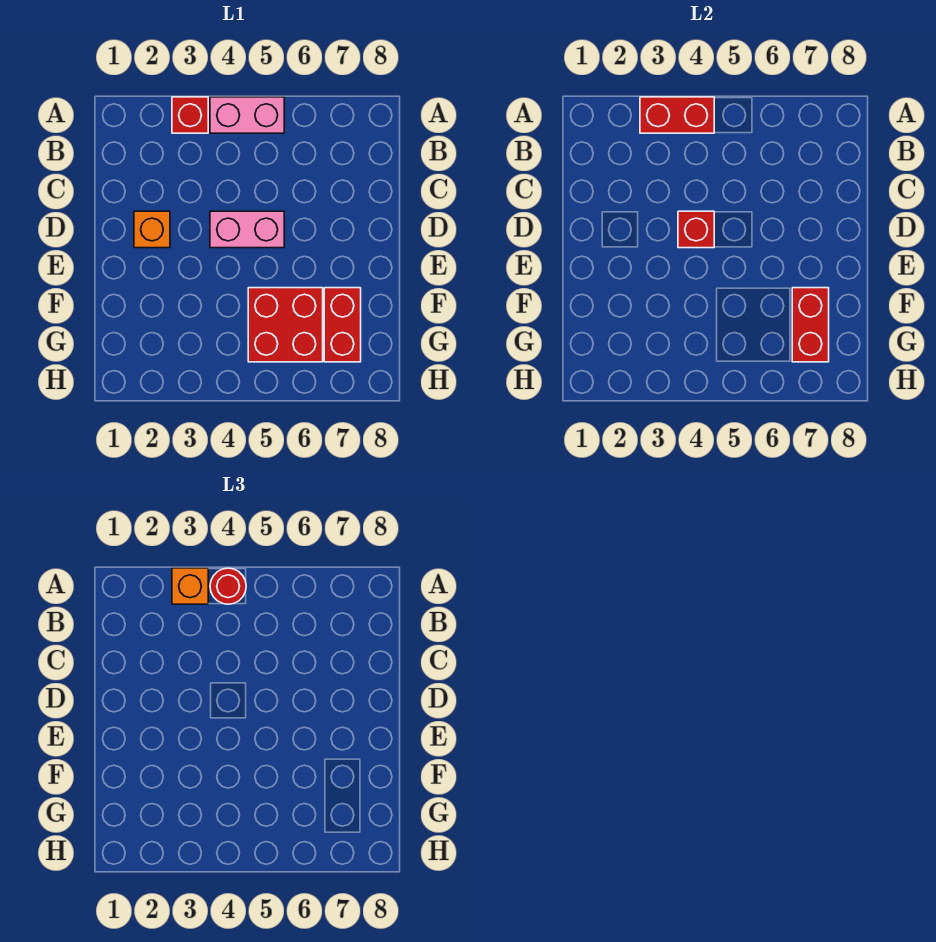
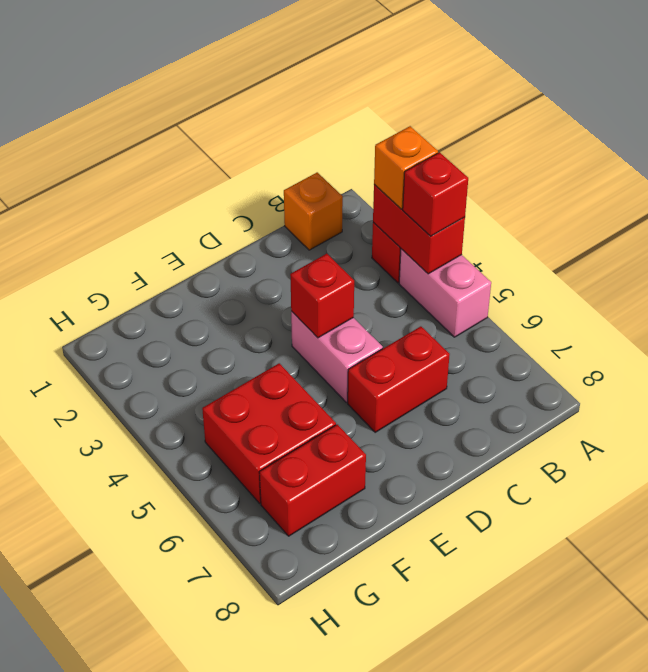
red round brick A4 level 3 -> red brick A4 level 3
orange brick D2 level 1 -> orange brick B1 level 1
red brick F7:G7 level 2 -> red brick C6:D6 level 1

